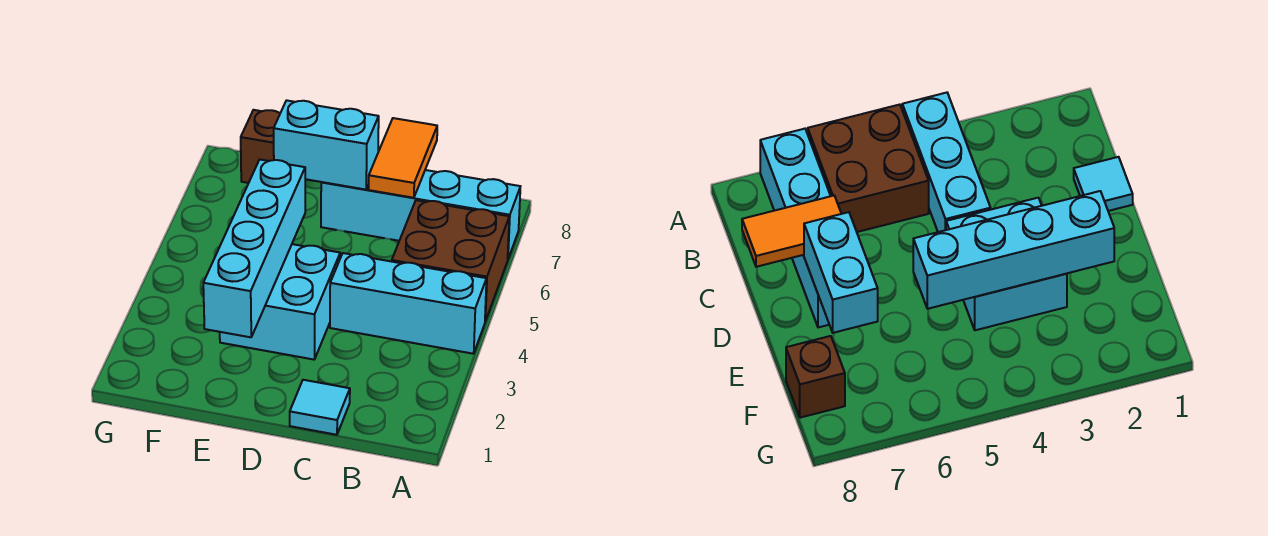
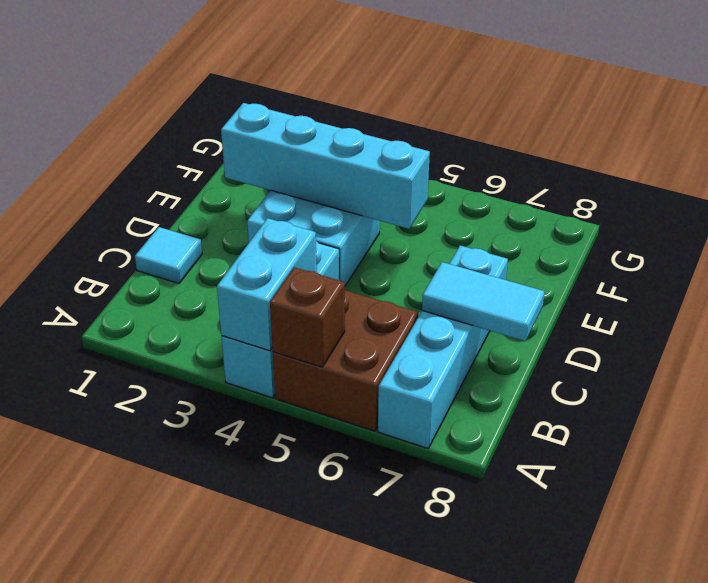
orange tile C7:C8 level 2 -> cyan tile C7:C8 level 2
cyan brick D7:E7 level 2 -> cyan brick A4:B4 level 2
brown brick F8 level 1 -> brown brick A5 level 2

